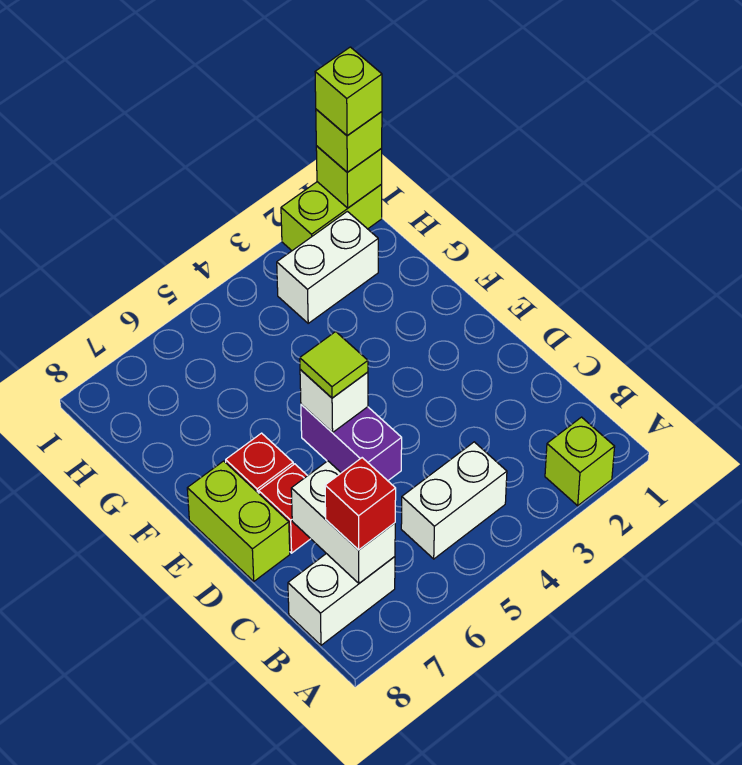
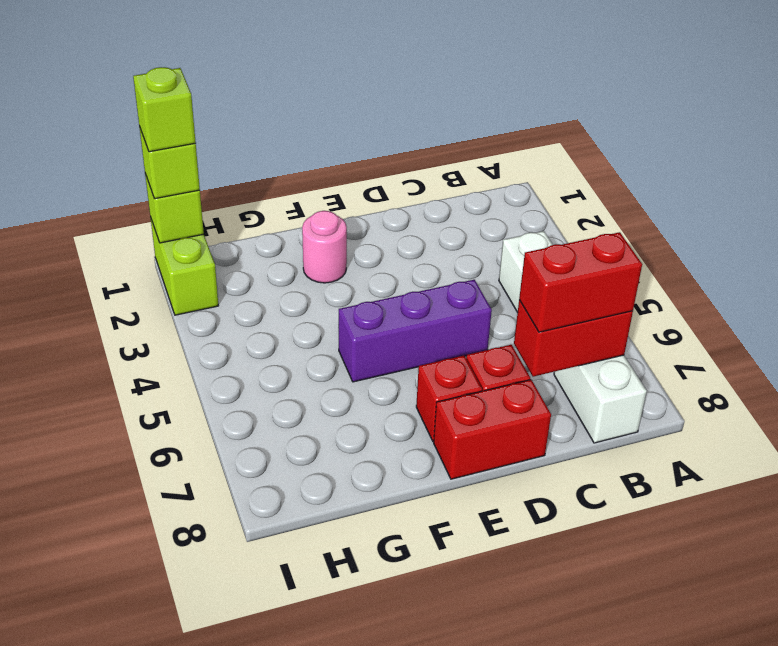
lime brick A2 level 1 -> none
white brick B7:C7 level 2 -> red brick B7:C7 level 2
red brick B7 level 3 -> red brick B7:C7 level 3
purple brick D5:E5 level 1 -> purple brick D5:F5 level 1
lime brick D8:E8 level 1 -> red brick D8:E8 level 1
white brick E5 level 2 -> none
lime tile E5 level 3 -> none
none -> pink round brick F2 level 1
white brick H2:H3 level 1 -> none

